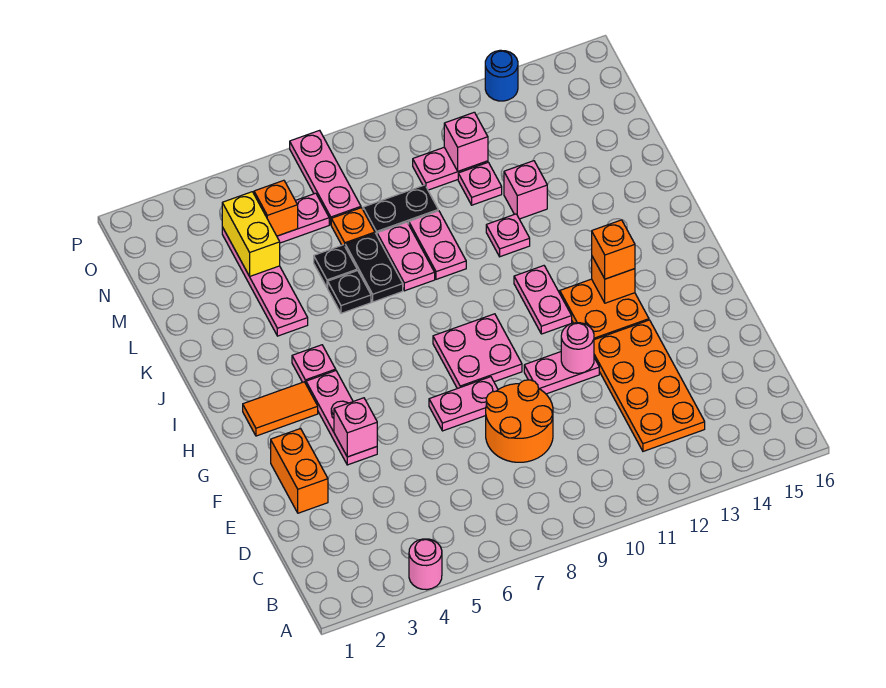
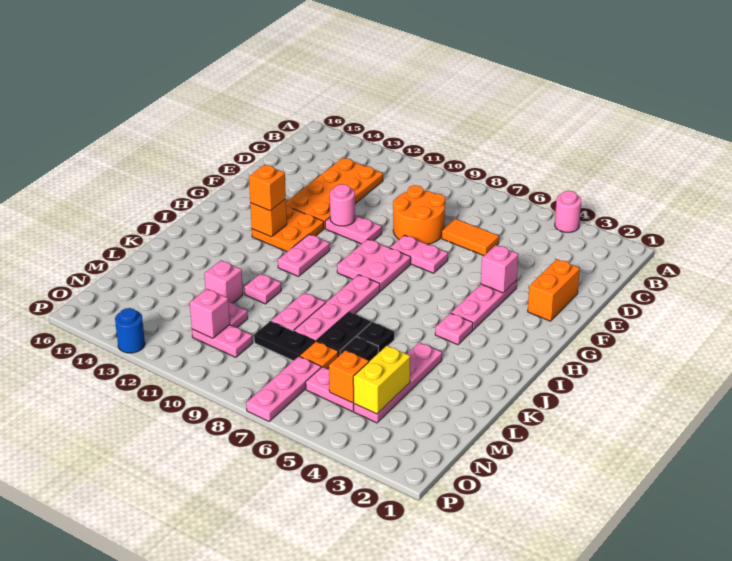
orange tile H2:H3 level 1 -> orange tile D6:D7 level 1
pink plate K8:L8 level 1 -> pink plate I8:L8 level 1

